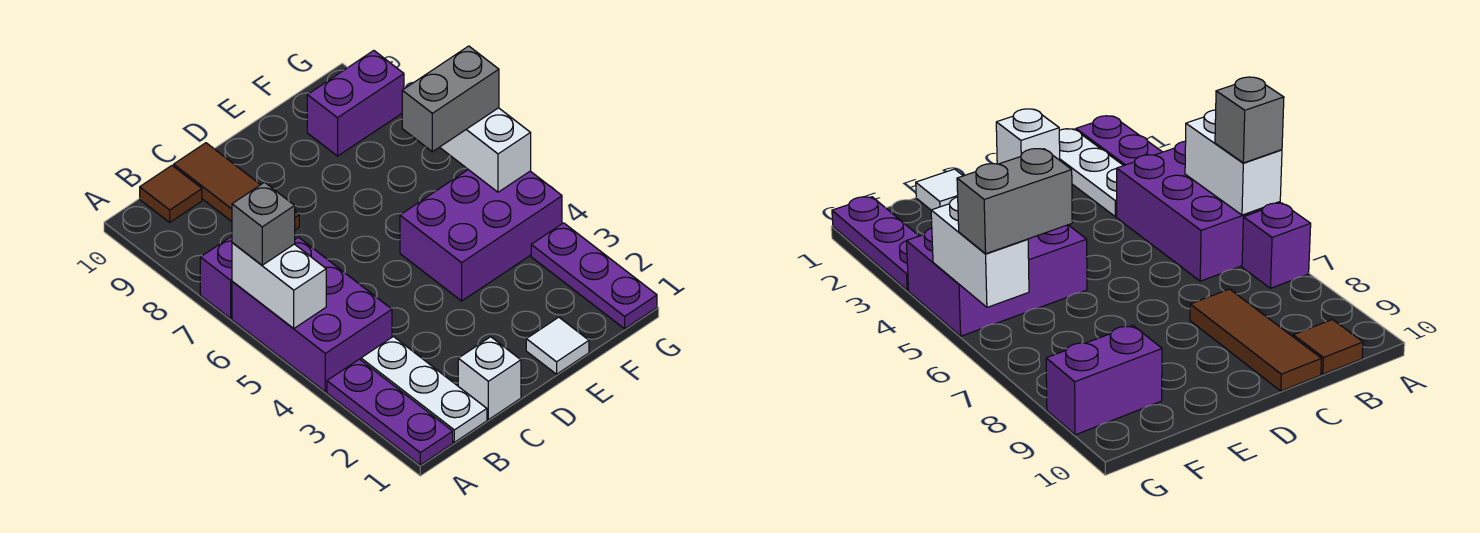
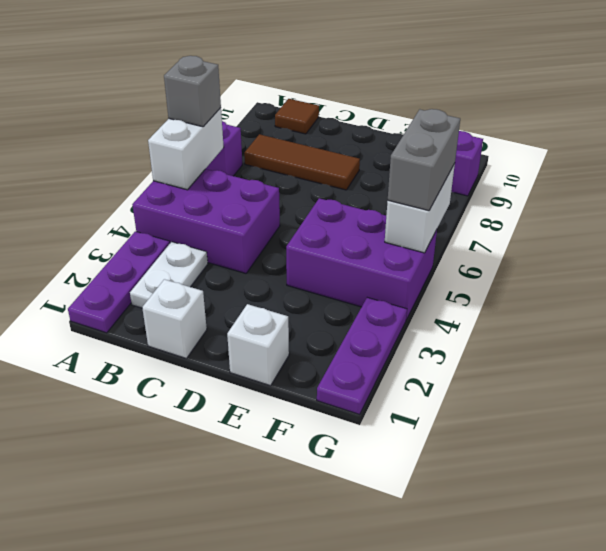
purple brick A4:B6 level 1 -> purple brick A4:C5 level 1
white plate B1:B3 level 1 -> white plate B2:B3 level 1
brown tile C8:C10 level 1 -> brown tile B8:D8 level 1
white tile E1 level 1 -> white brick E1 level 1
grey brick F6:G6 level 3 -> grey brick G5:G6 level 3

